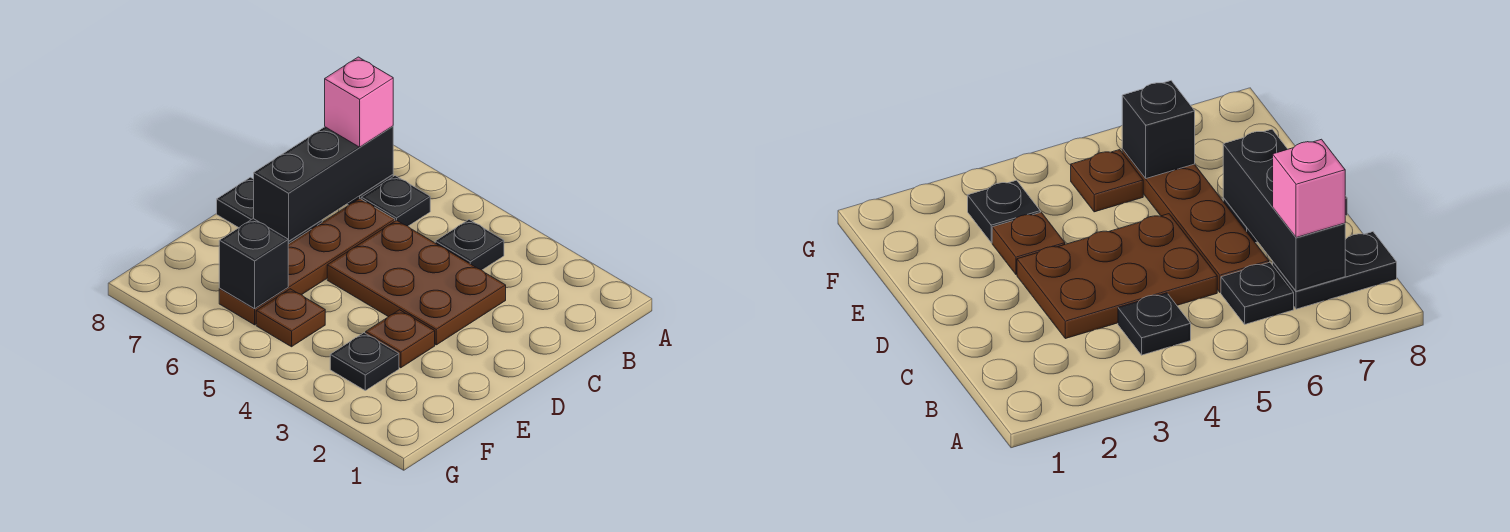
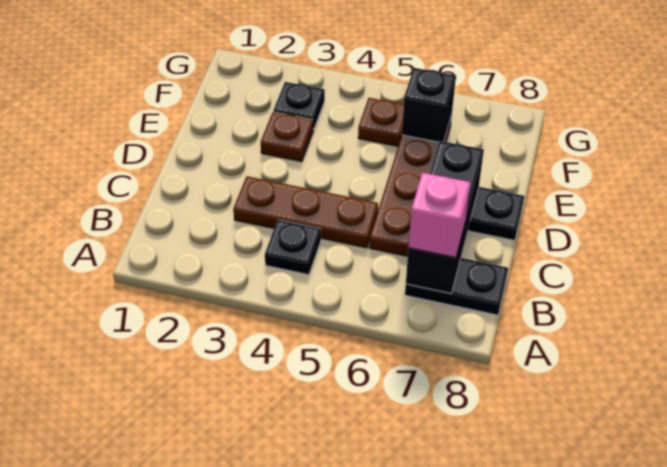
black plate B6 level 1 -> none
brown plate C3:D5 level 1 -> brown plate C3:C5 level 1

